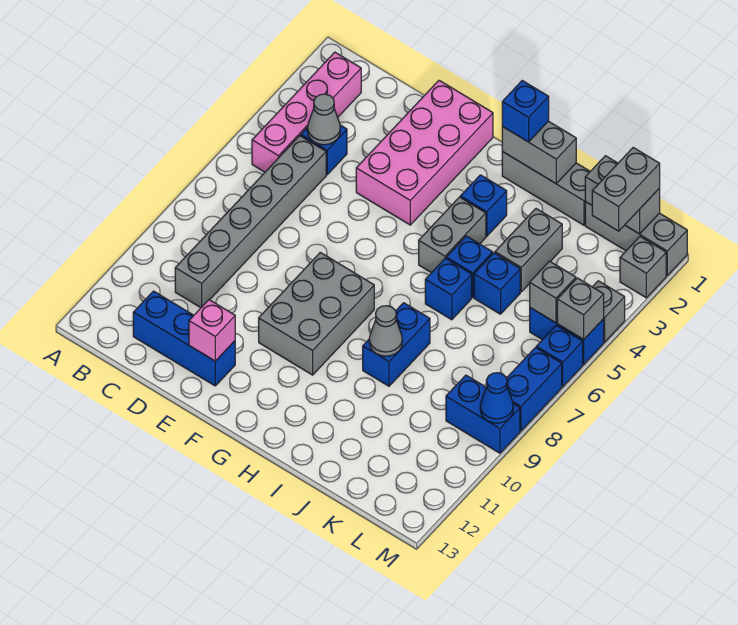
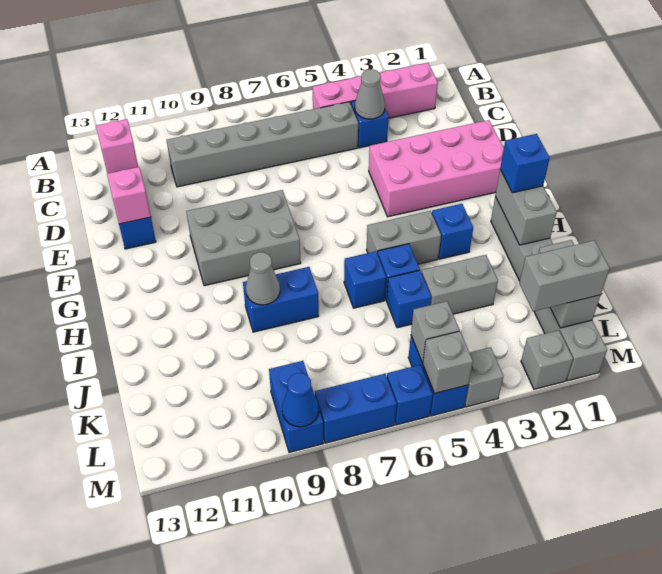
none -> pink brick C12 level 2

